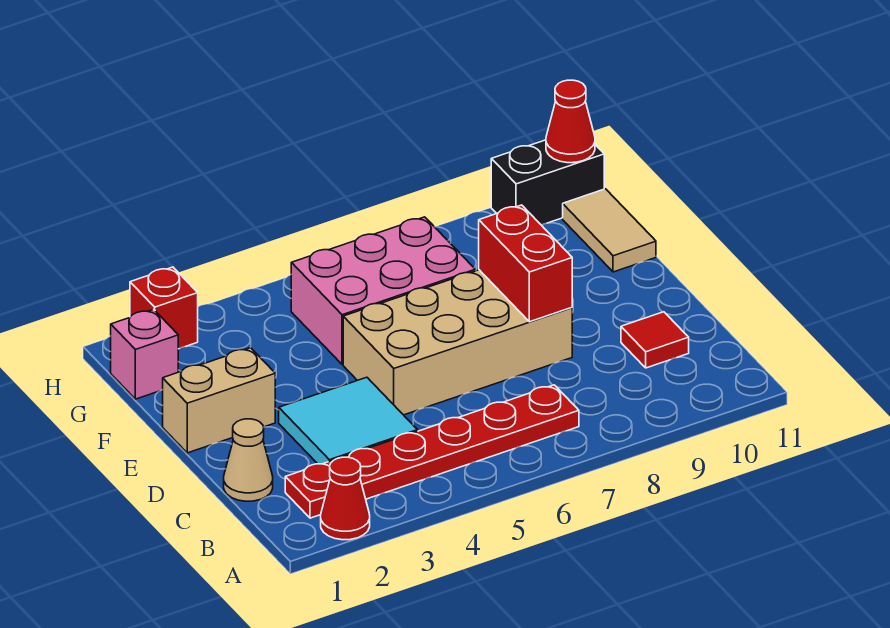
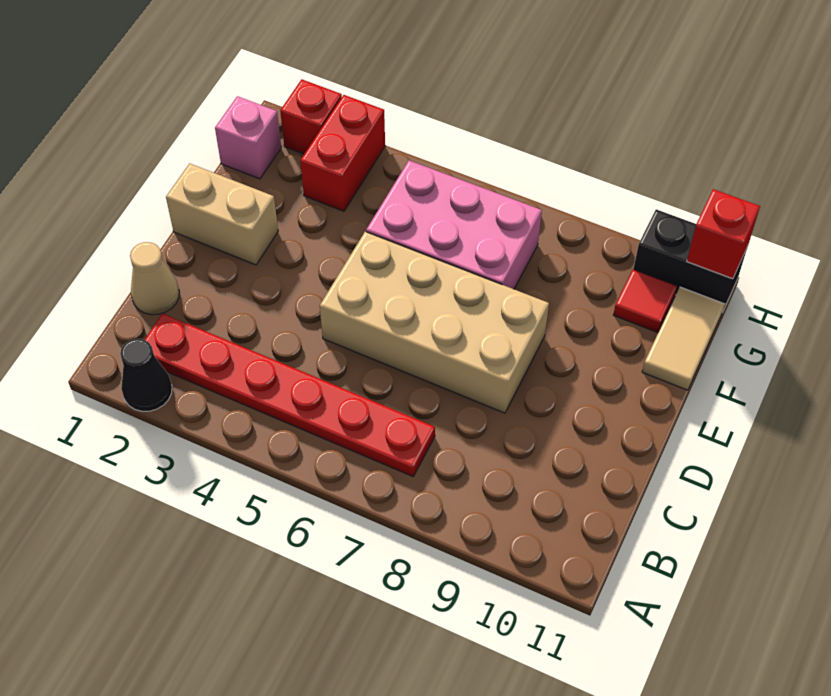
red cone A2 level 1 -> black cone A2 level 1
cyan tile C3:D4 level 1 -> none
red tile C10 level 1 -> red tile G10 level 1
red brick D8:E8 level 2 -> red brick G3:H3 level 1
red cone H11 level 2 -> red brick H11 level 2

